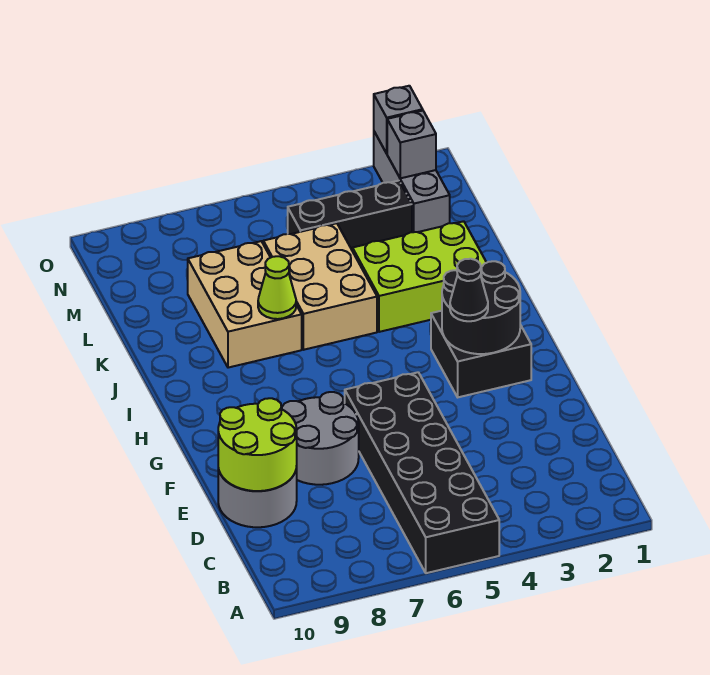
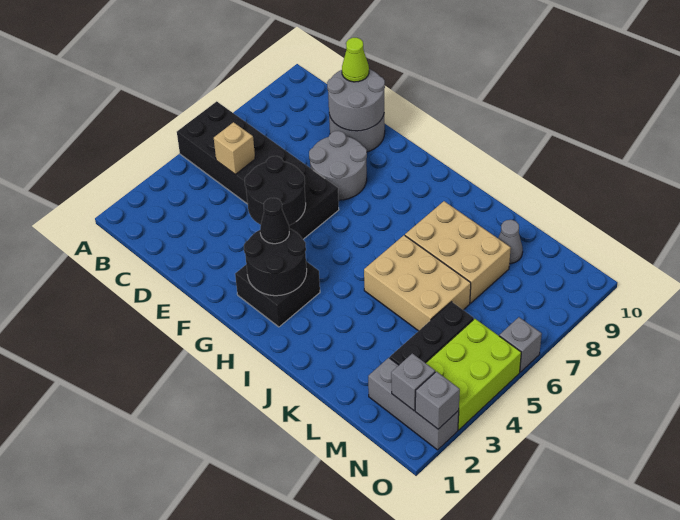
none -> tan brick C5 level 2
lime round brick D9:E10 level 2 -> grey round brick D9:E10 level 2
none -> black round brick E4:F5 level 2
lime brick J2:K4 level 1 -> lime brick N3:O5 level 1
lime cone J7 level 2 -> lime cone D10 level 3
none -> grey cone L9 level 1
none -> grey brick O6 level 1

